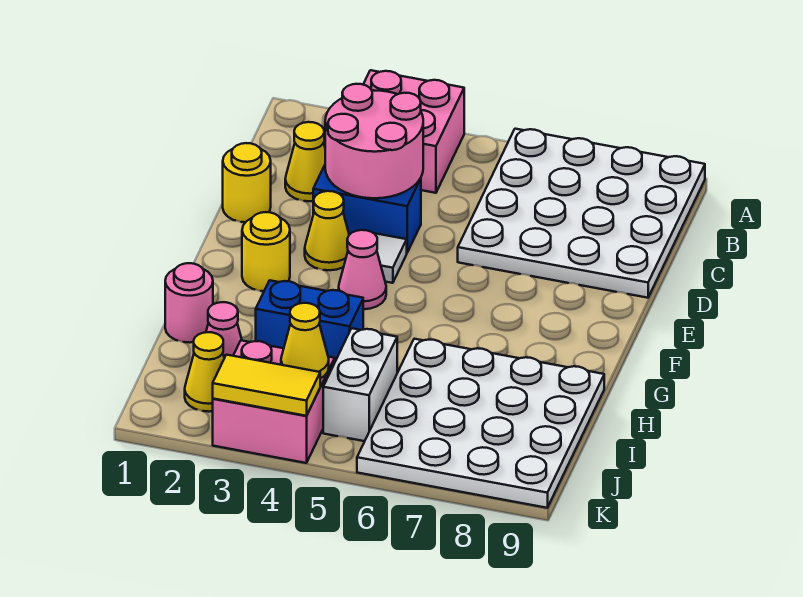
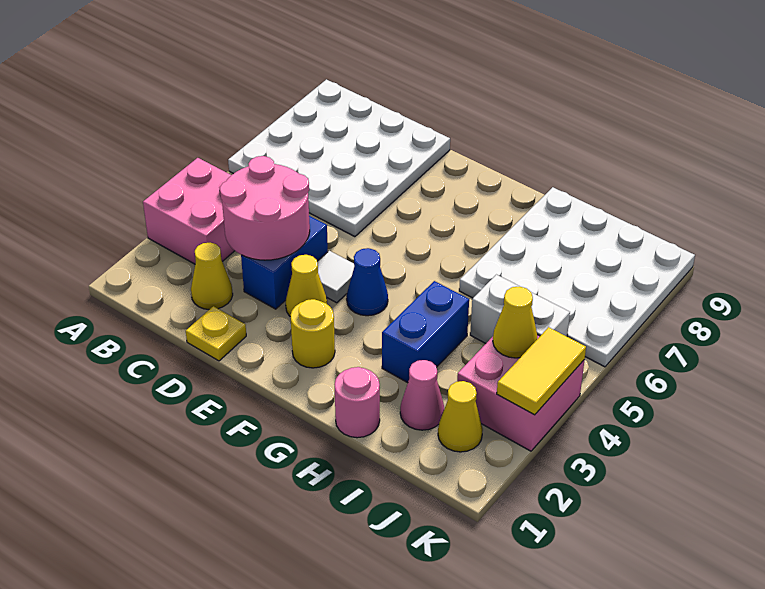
yellow round brick D1 level 1 -> yellow plate D1 level 1
pink cone F4 level 1 -> blue cone F4 level 1

